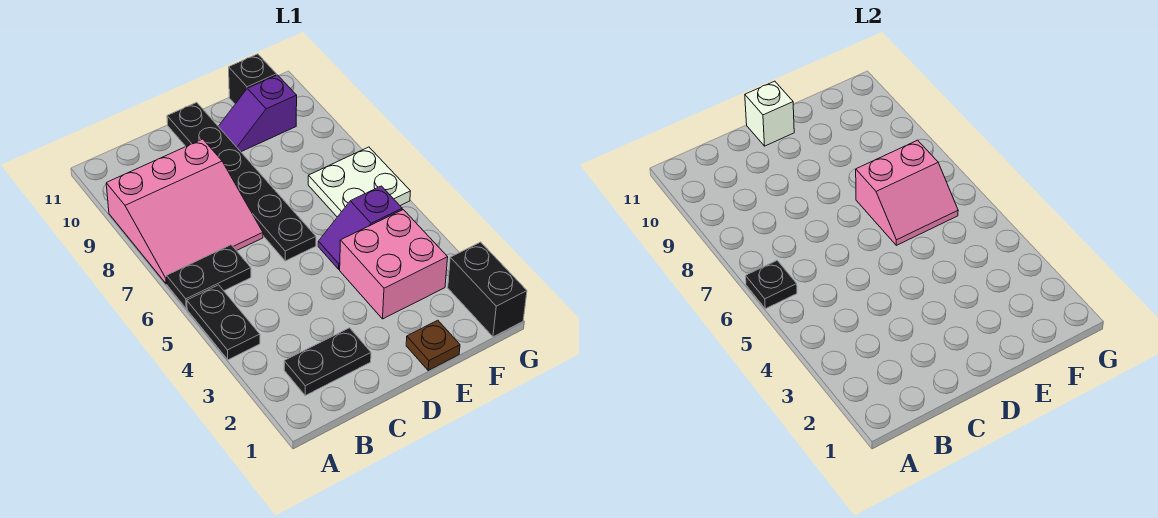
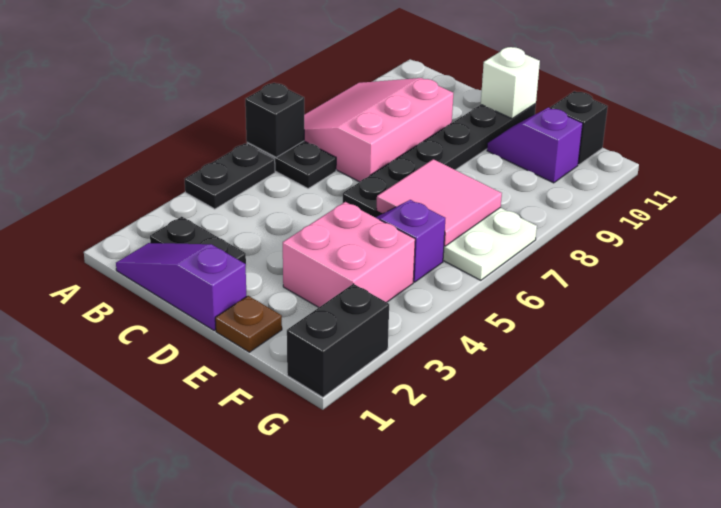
black plate A6 level 2 -> black brick A6 level 2
pink slope A7:C9 level 1 top 9 -> pink slope A7:C9 level 1 top C
none -> purple slope B1:D1 level 1 top D
pink slope E6:F7 level 2 top 7 -> pink tile E6:F7 level 2

